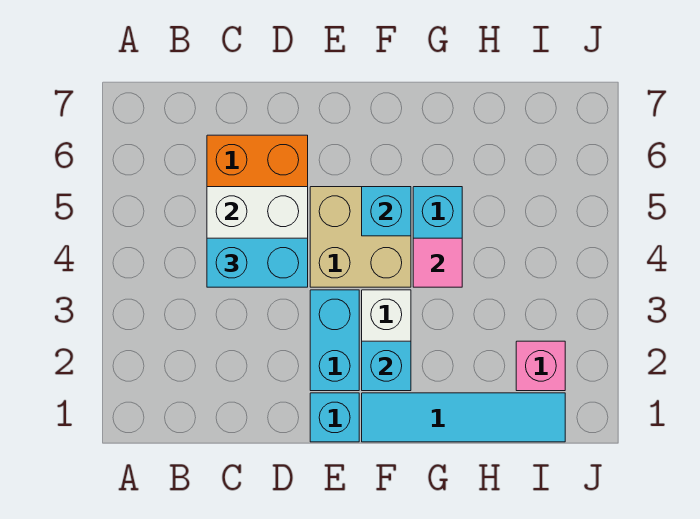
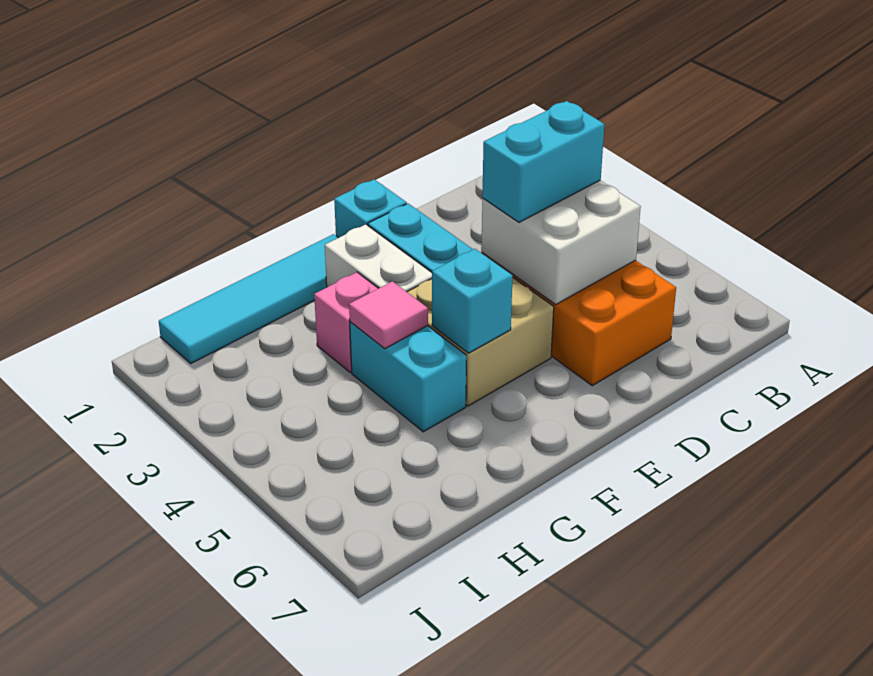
cyan brick F2 level 2 -> none
pink brick I2 level 1 -> pink brick G3 level 1

